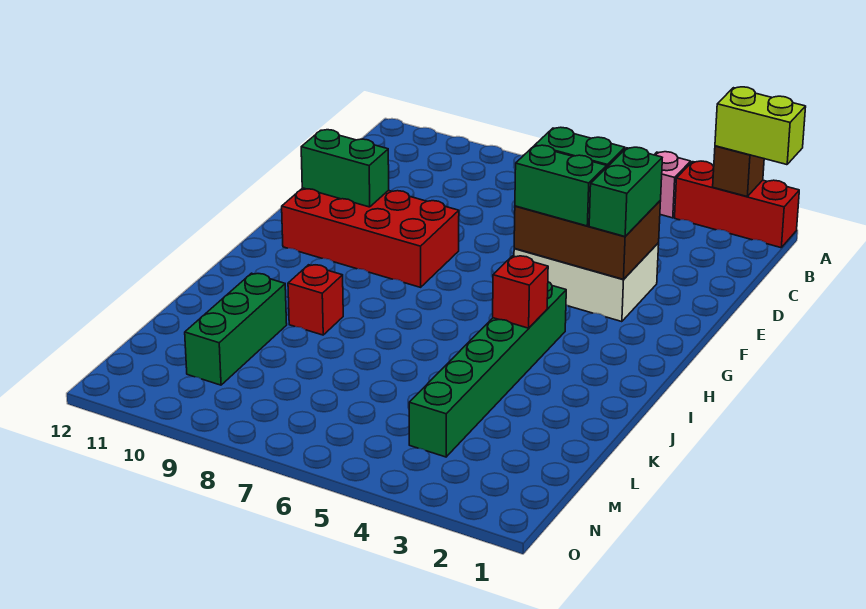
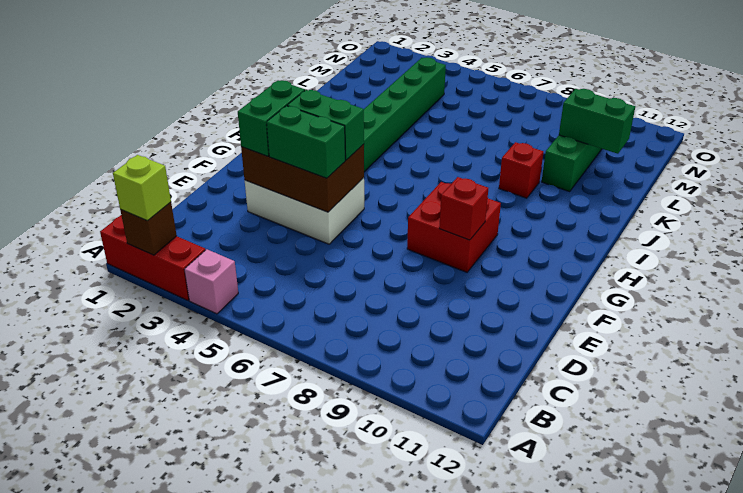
lime brick A1:A2 level 3 -> lime brick A2 level 3
red brick F8:G11 level 1 -> red brick F8:G9 level 1
green brick F10:F11 level 2 -> green brick L10:L11 level 2
red brick I4 level 2 -> red brick F9 level 2

